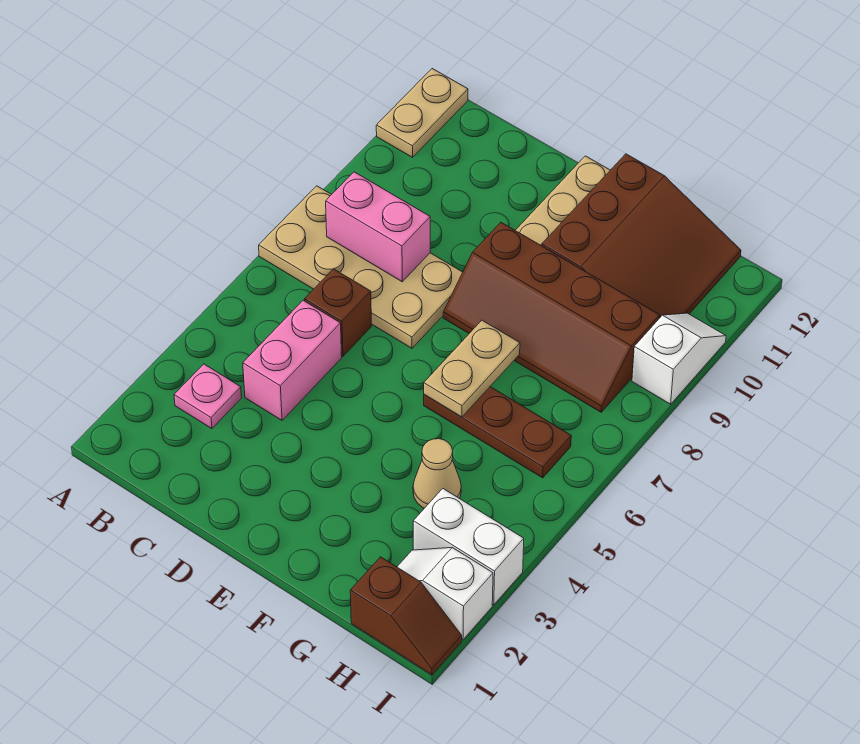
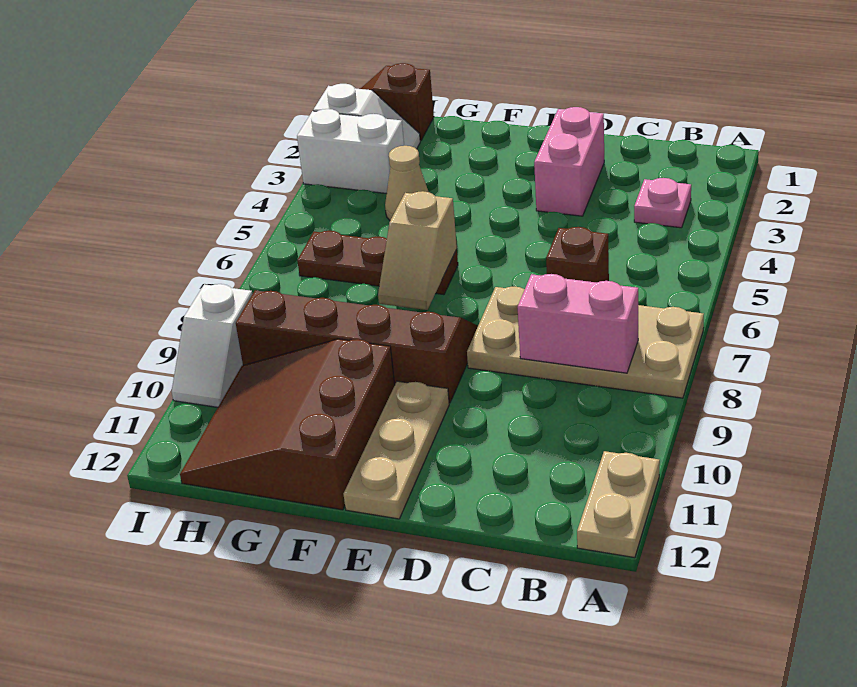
pink brick C4:C5 level 1 -> pink brick D2:D3 level 1
tan plate F6:F7 level 2 -> tan slope F6:F7 level 2 top 6

